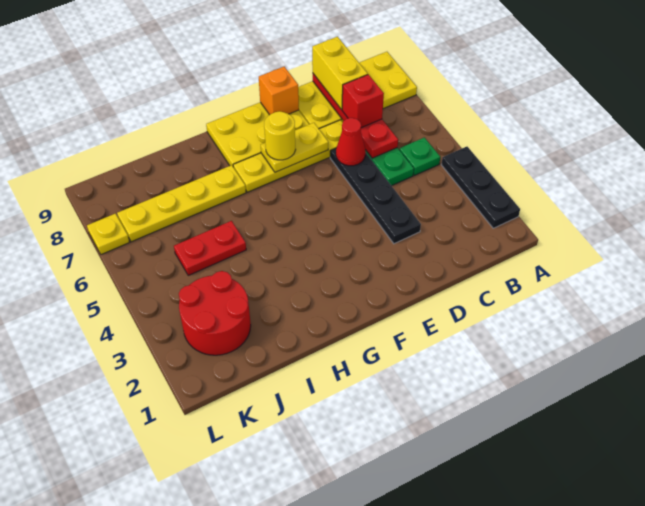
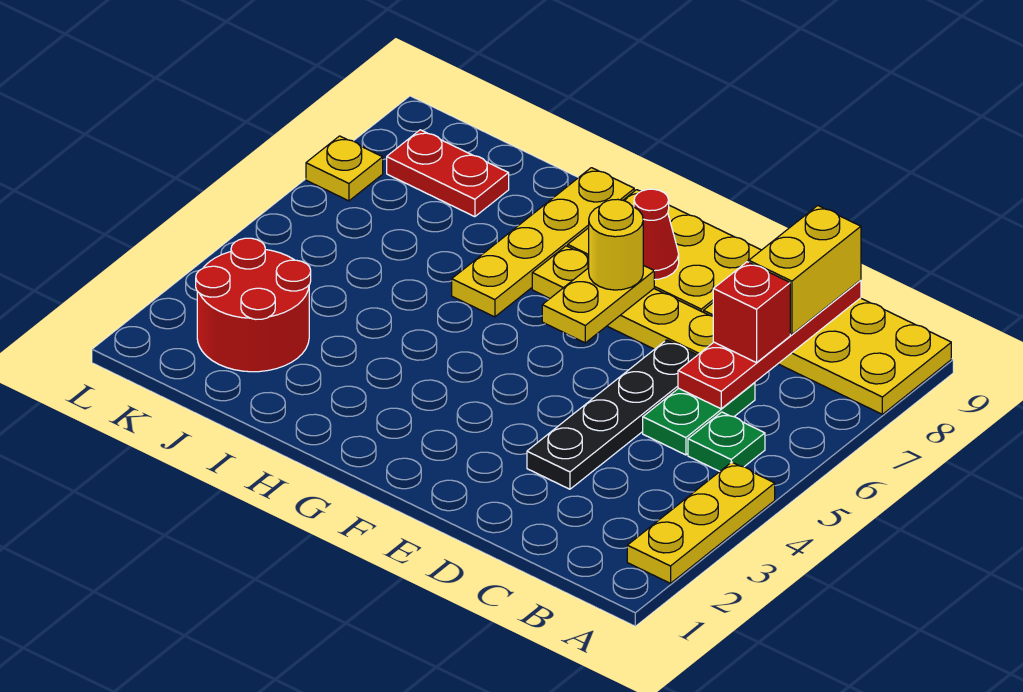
black plate A2:A4 level 1 -> yellow plate A2:A4 level 1
red cone D6 level 2 -> red cone F8 level 2
yellow plate E7:F7 level 2 -> yellow plate F6:F7 level 2
orange brick E9 level 2 -> none
yellow plate H7:K7 level 1 -> yellow plate H6:H9 level 1
red plate I5:J5 level 1 -> red plate J8:K8 level 1

